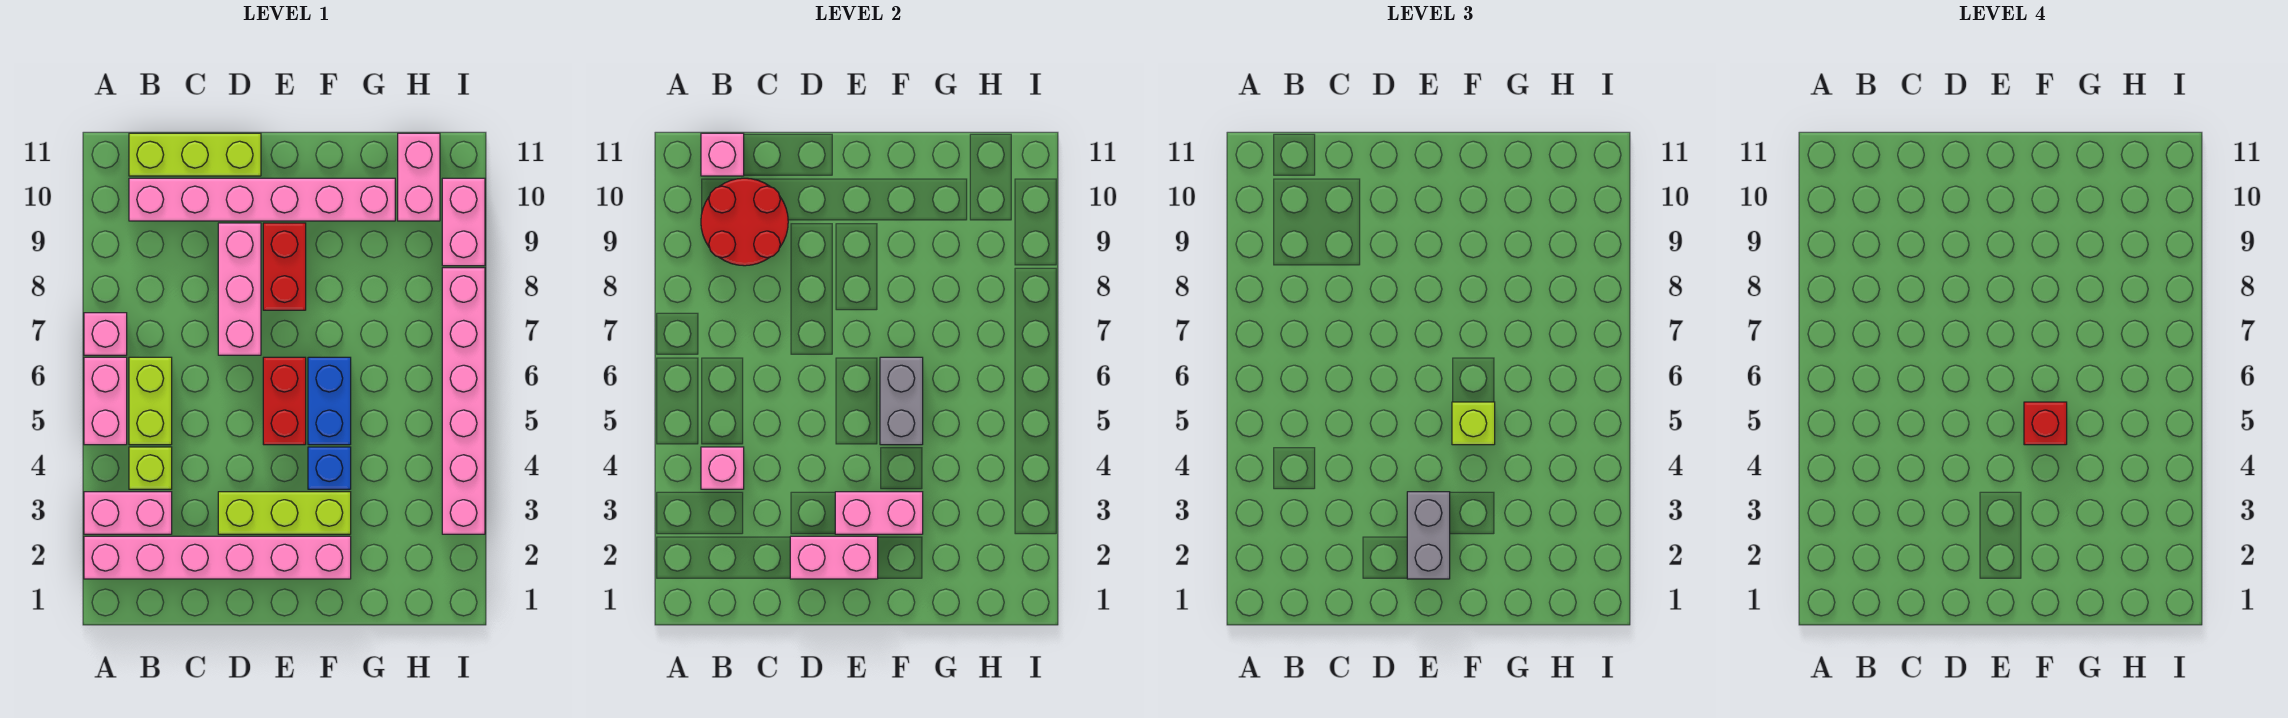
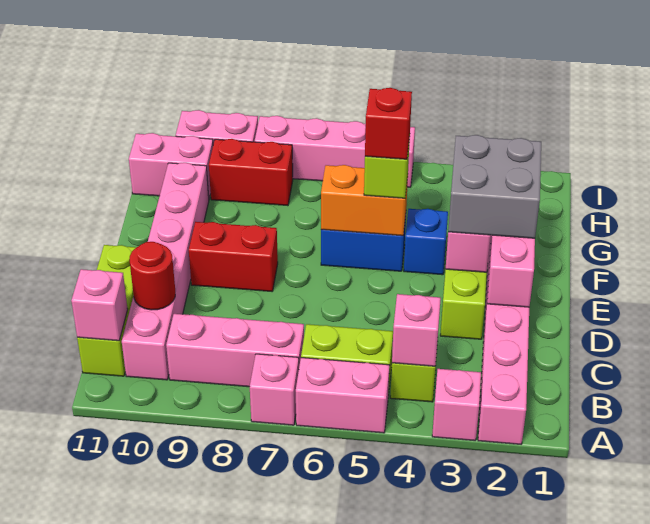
pink brick A3:B3 level 1 -> pink brick A3 level 1
red round brick B9:C10 level 2 -> red round brick C10 level 2
pink brick D7:D9 level 1 -> pink brick B7:B9 level 1
grey brick E2:E3 level 3 -> grey brick E2:F3 level 3
red brick E5:E6 level 1 -> red brick H8:H9 level 1
grey brick F5:F6 level 2 -> orange brick F5:F6 level 2
pink brick I3:I8 level 1 -> pink brick I5:I8 level 1

